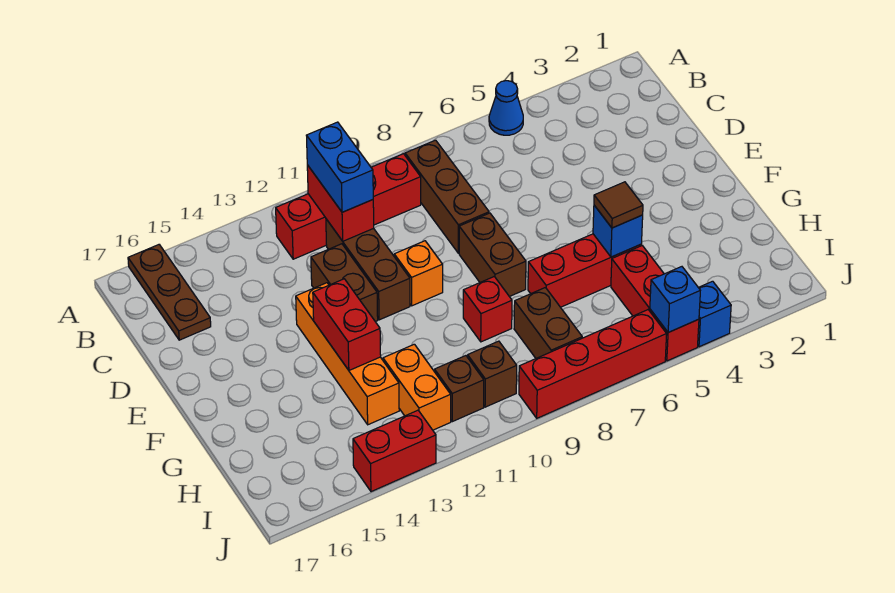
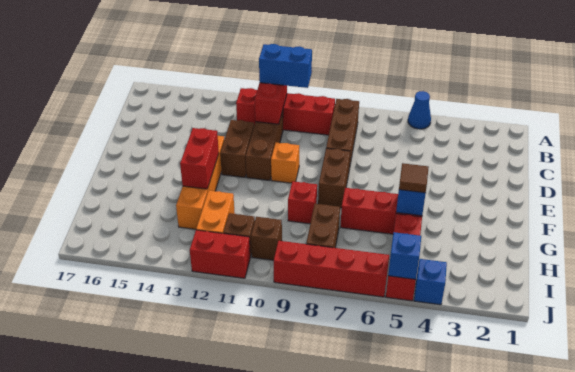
brown plate A16:C16 level 1 -> none
blue brick B11:C11 level 3 -> blue brick B10:B11 level 3
red brick J13:J14 level 1 -> red brick J11:J12 level 1

